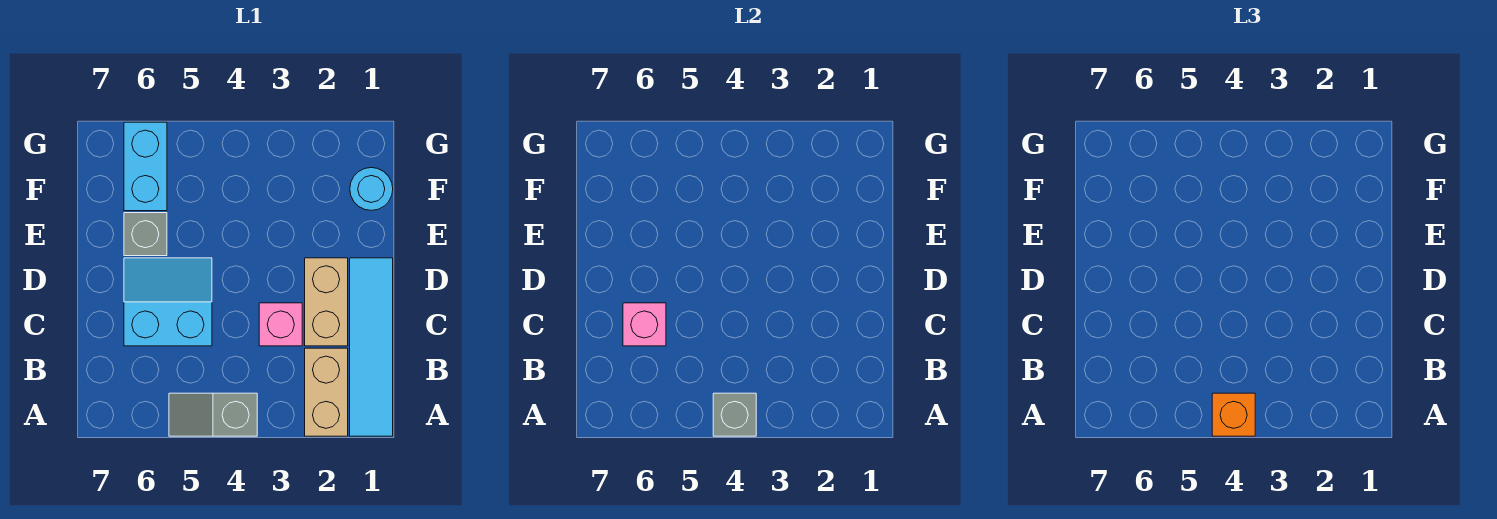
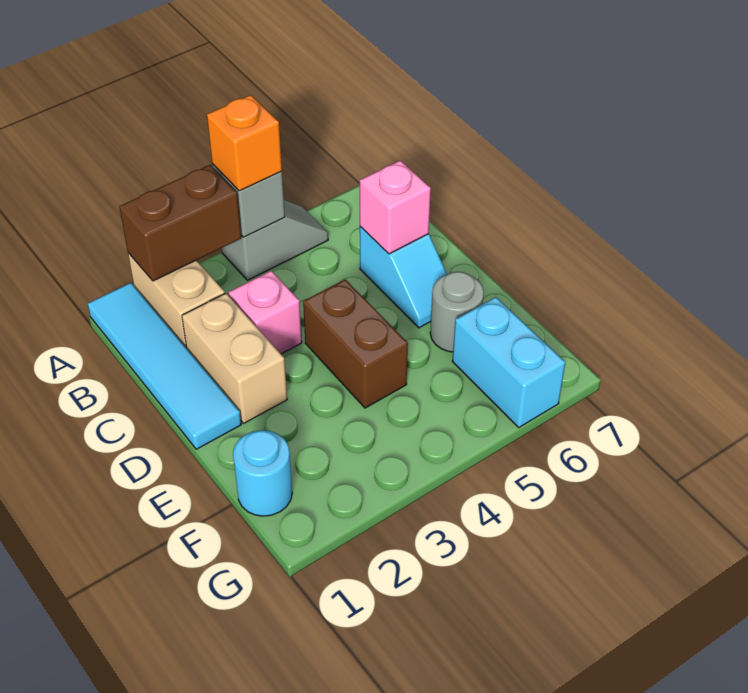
none -> brown brick A2:A3 level 2
cyan slope C5:D6 level 1 top C -> cyan slope C6:D6 level 1 top C
none -> brown brick D4:E4 level 1
grey brick E6 level 1 -> grey round brick E6 level 1

